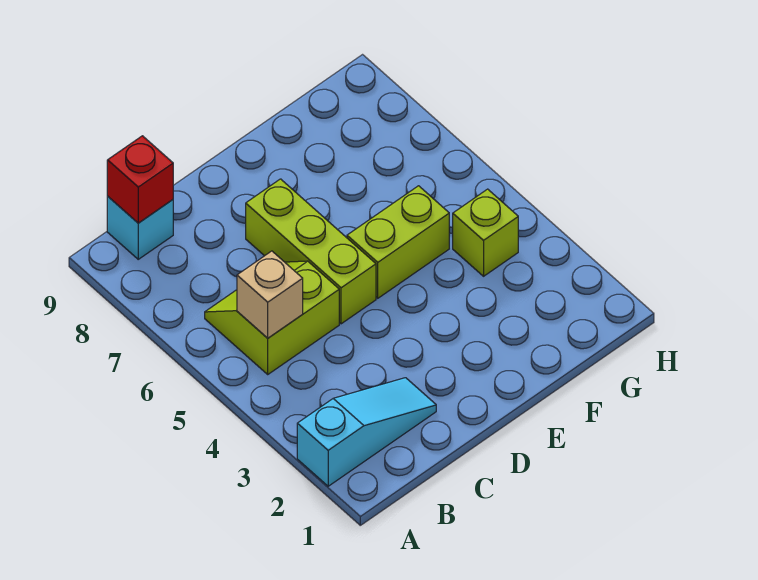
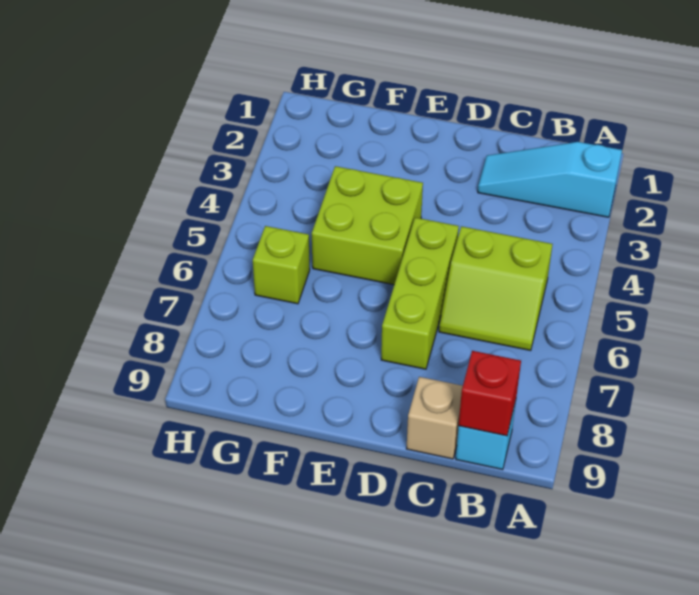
tan brick B5 level 2 -> tan brick C9 level 1
lime brick E5:F5 level 1 -> lime brick E4:F5 level 1
lime brick G4 level 1 -> lime brick G6 level 1

